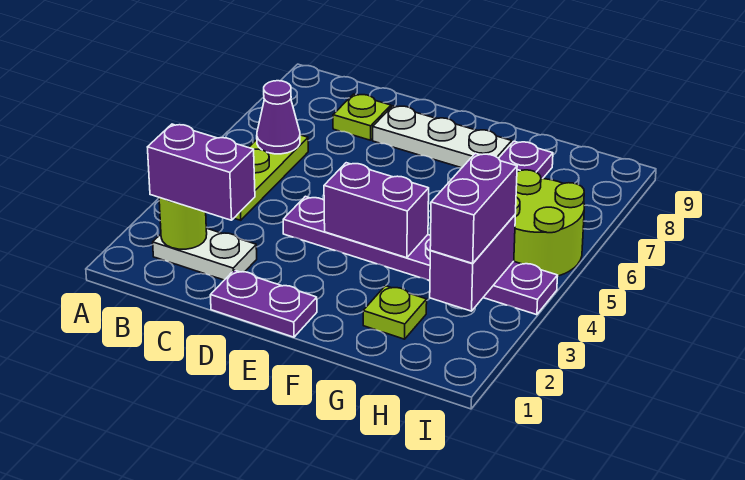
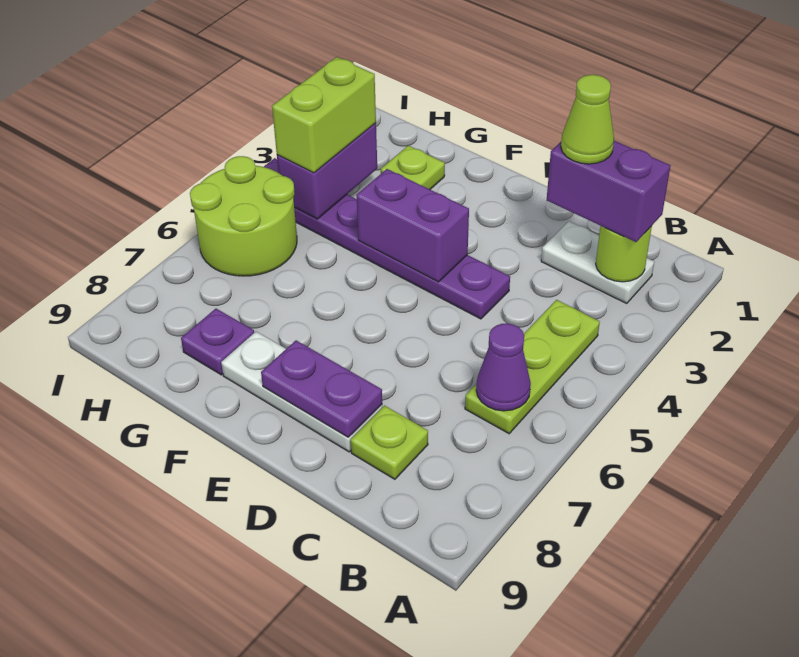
none -> lime cone C2 level 4
purple plate D1:E1 level 1 -> purple plate D8:E8 level 2
purple brick H3:H4 level 3 -> lime brick H3:H4 level 3

